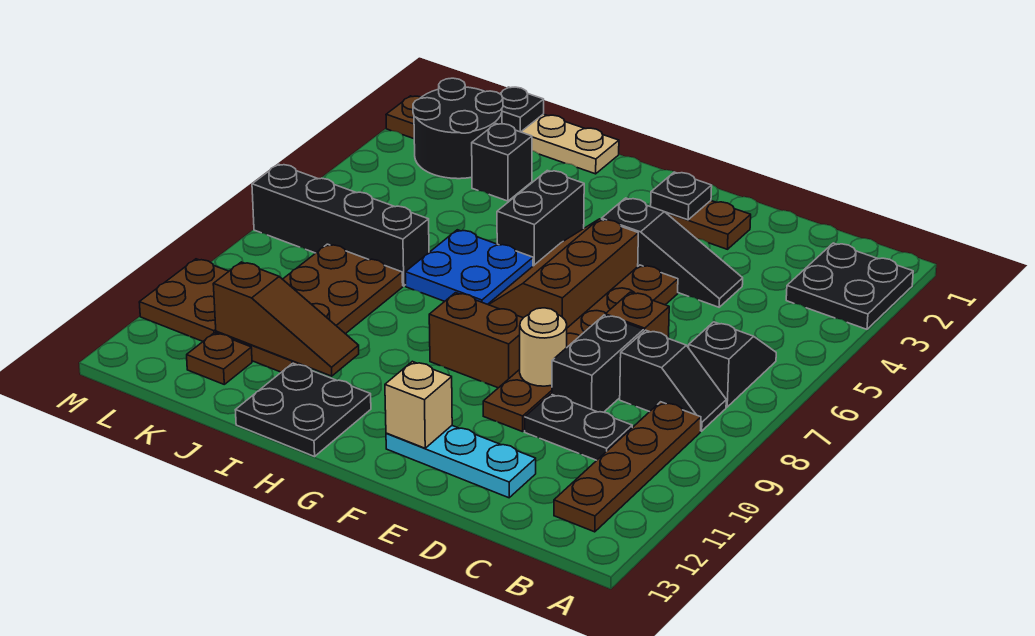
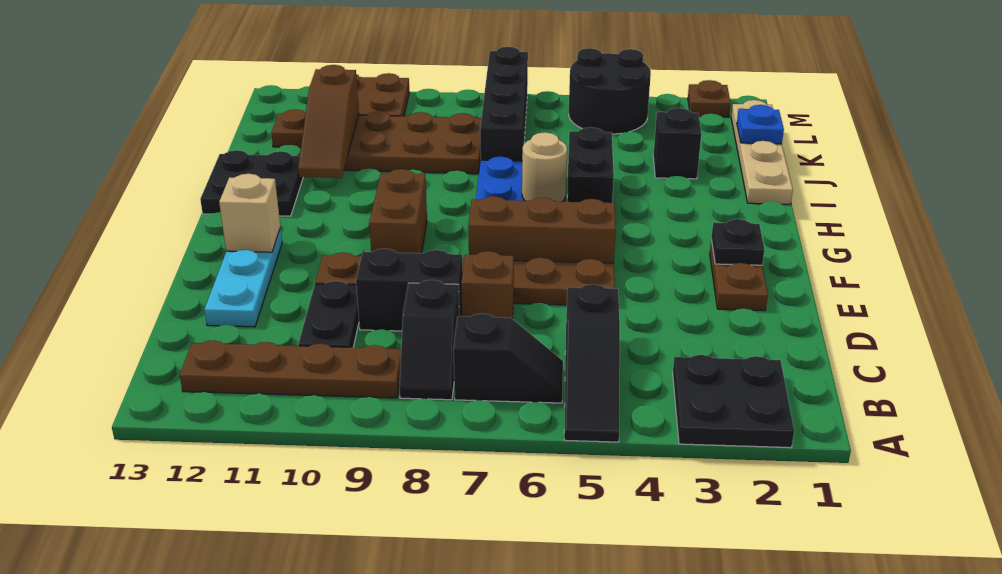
black slope D4:F4 level 1 top F -> black slope A5:C5 level 1 top C
tan round brick E9 level 2 -> tan round brick H6 level 2
black brick H4:H5 level 1 -> black brick H5:I5 level 1
black plate K1 level 2 -> blue plate K1 level 2
black round brick K2:L3 level 1 -> black round brick L4:M5 level 1

